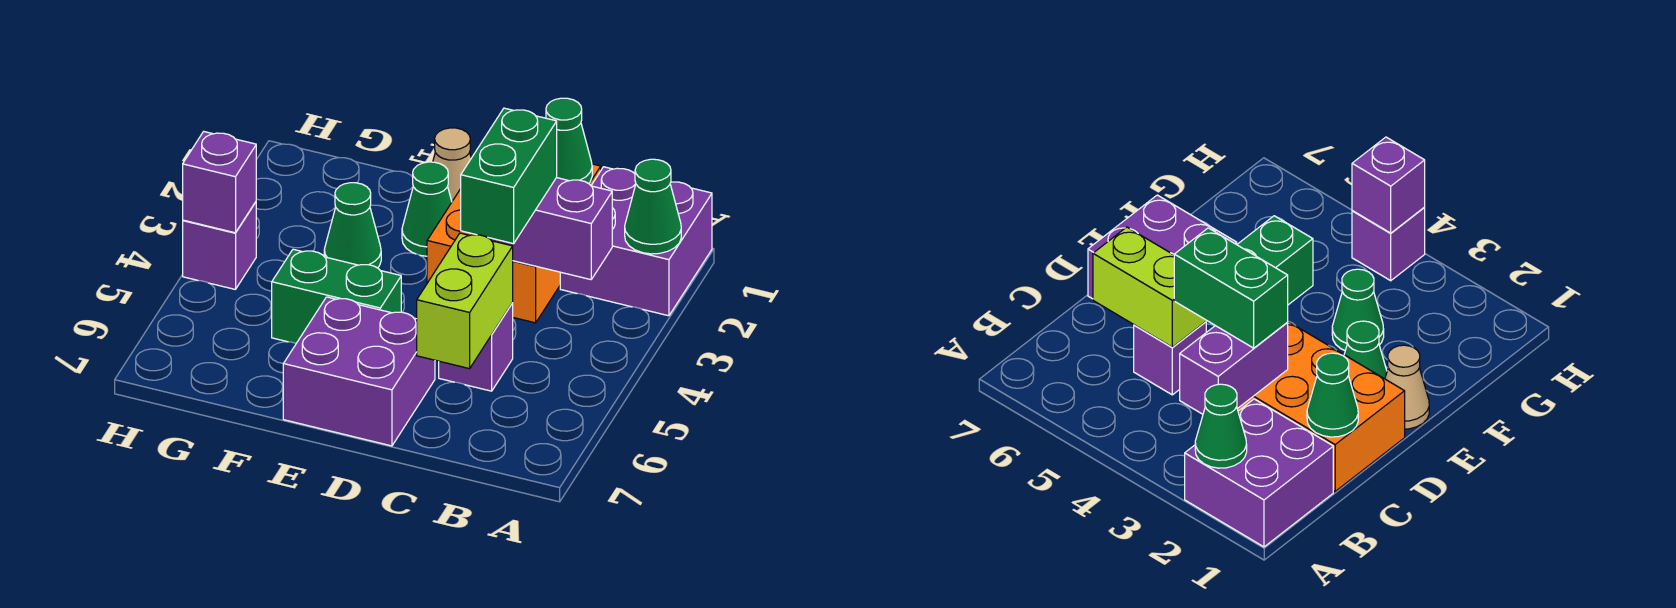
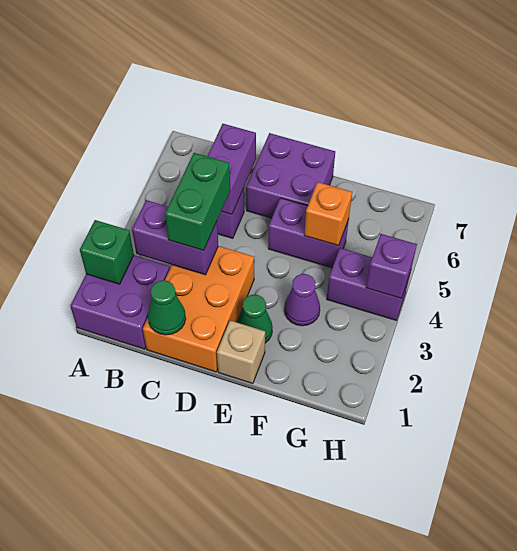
green cone A2 level 2 -> green brick A2 level 2
lime brick C5:C6 level 2 -> purple brick C5:C6 level 2
tan cone E1 level 1 -> tan brick E1 level 1
green brick E5:F5 level 1 -> purple brick E5:F5 level 1
green cone F3 level 1 -> purple cone F3 level 1
none -> orange brick F5 level 2
purple brick H4 level 1 -> purple brick G4:H4 level 1

